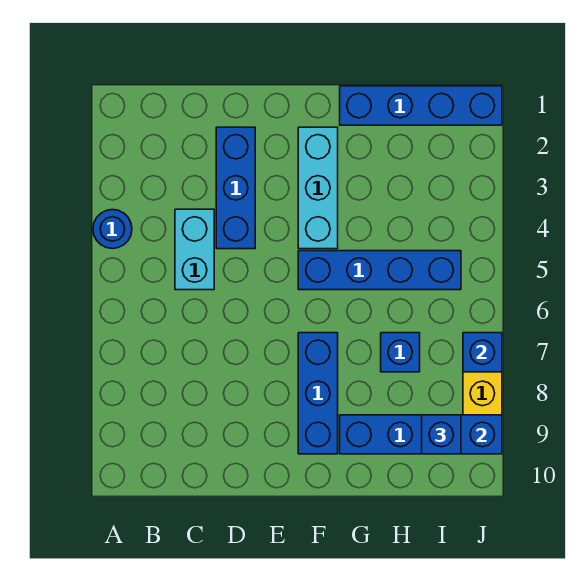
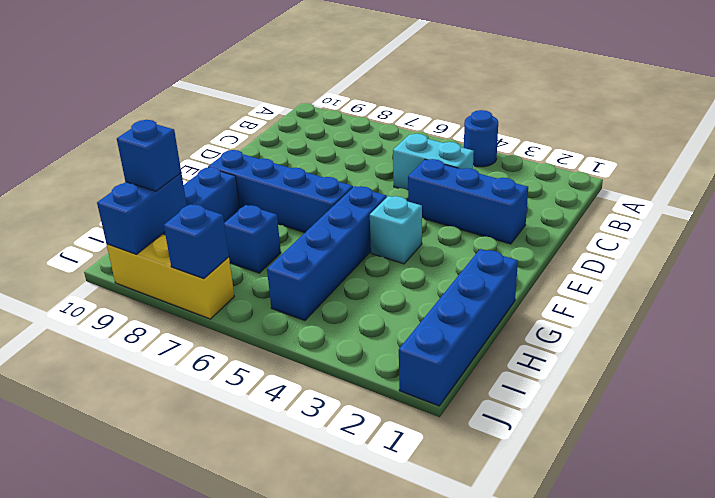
cyan brick F2:F4 level 1 -> cyan brick F4 level 1
blue brick F7:F9 level 1 -> blue brick F6:F9 level 1

